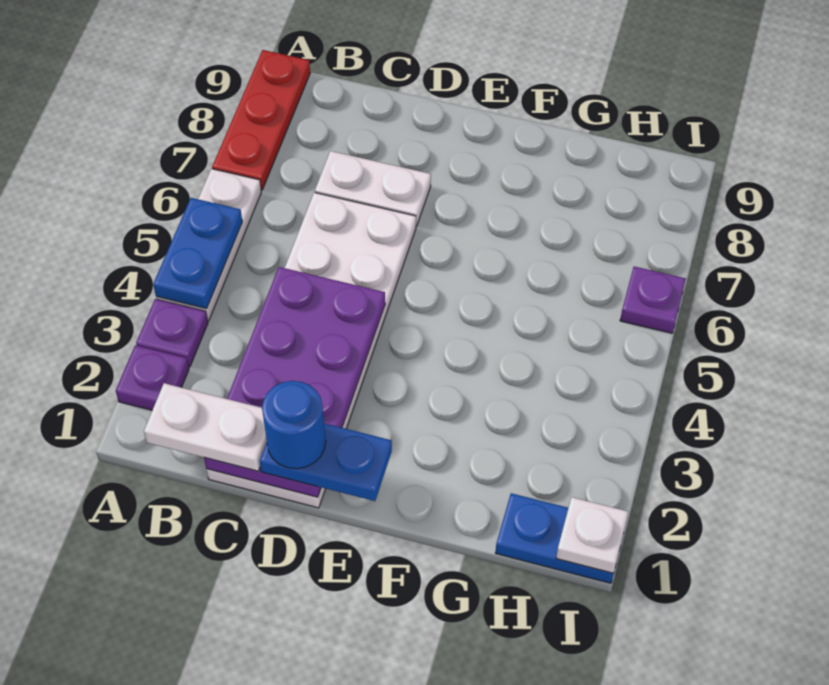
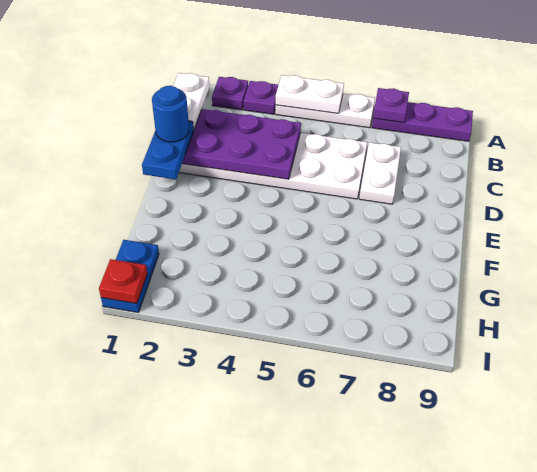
blue plate A4:A5 level 2 -> white plate A4:A5 level 2
red plate A7:A9 level 1 -> purple plate A7:A9 level 1
white plate I1 level 2 -> red plate I1 level 2
purple plate I6 level 1 -> purple plate A7 level 2

